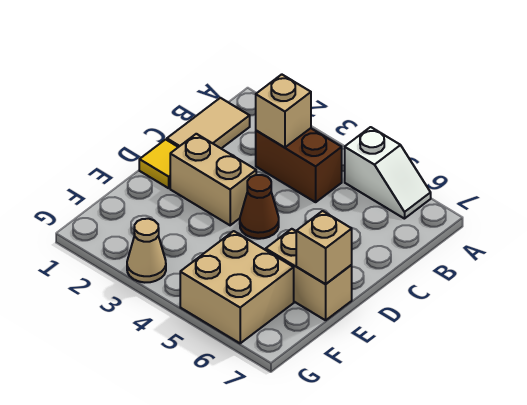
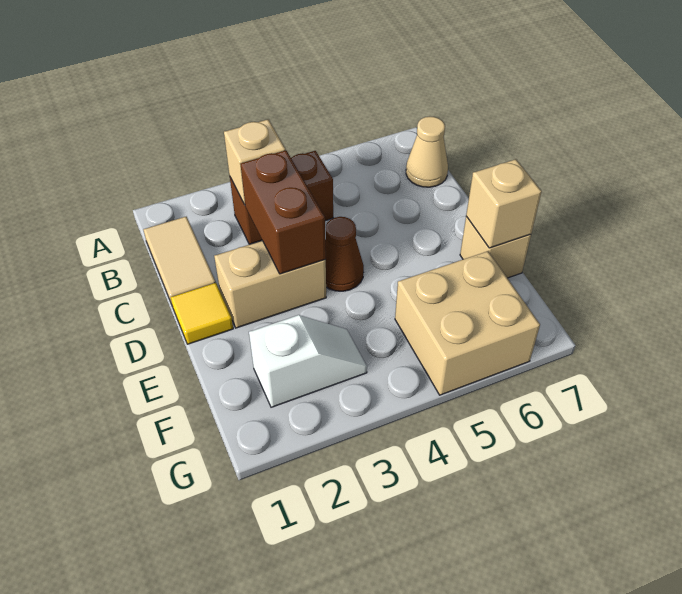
white slope A5:A6 level 1 top 5 -> white slope F2:F3 level 1 top 2
none -> brown brick C3:D3 level 2
tan brick E6:E7 level 1 -> tan brick E7 level 1
tan cone G3 level 1 -> tan cone B7 level 1

